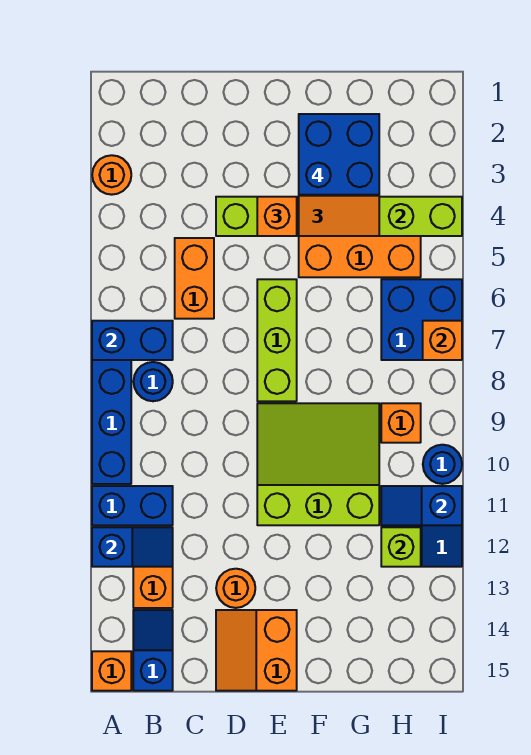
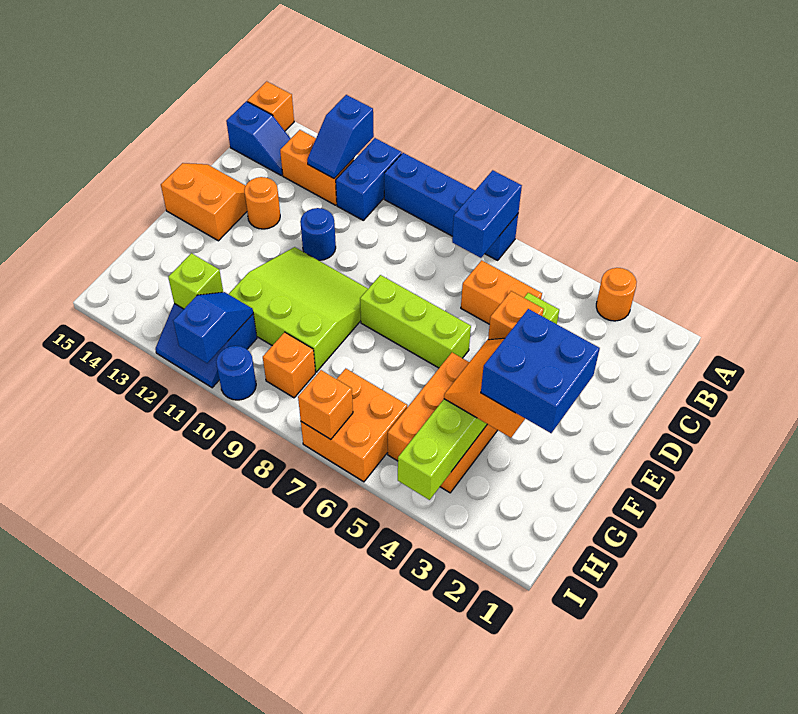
blue round brick B8 level 1 -> blue round brick D11 level 1
lime slope E9:G11 level 1 top 11 -> lime slope E9:G11 level 1 top G
blue brick H6:I7 level 1 -> orange brick H6:I7 level 1

